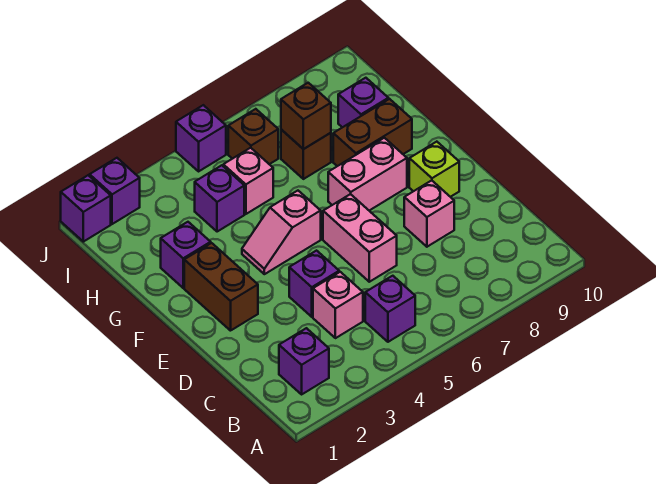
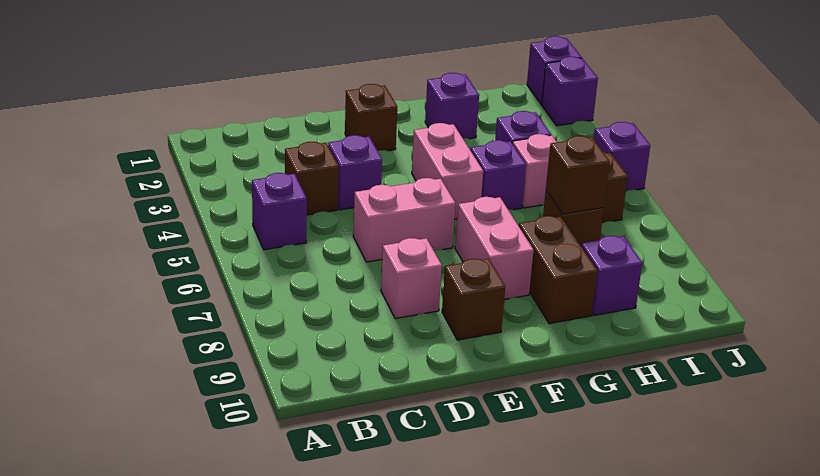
purple brick B2 level 1 -> purple brick G5 level 1
pink brick C4 level 1 -> brown brick C4 level 1
brown brick E2:F2 level 1 -> brown brick E2 level 1
lime brick E9 level 1 -> brown brick E9 level 1
pink slope F4:F5 level 1 top 5 -> pink brick F4:F5 level 1

